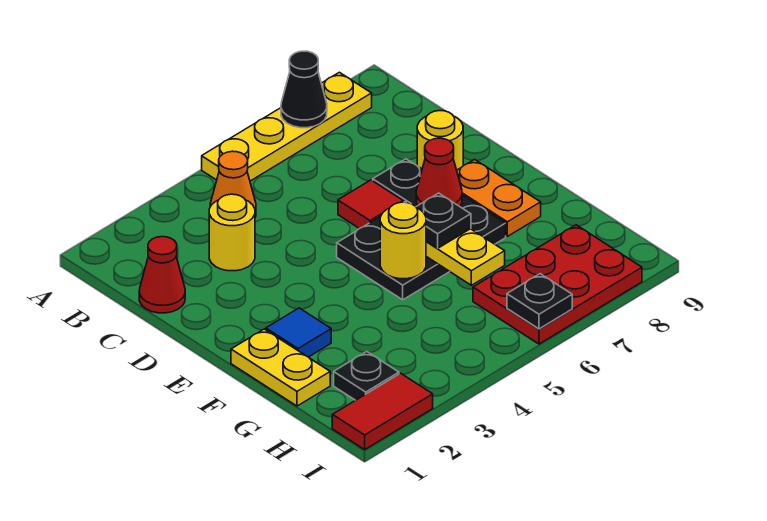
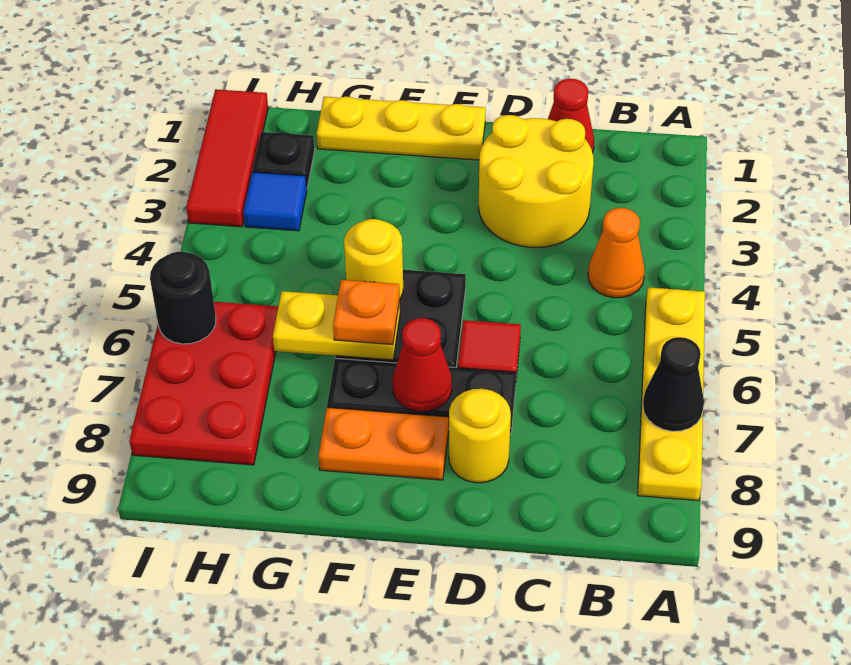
yellow round brick C3 level 1 -> yellow round brick C2:D3 level 1
yellow plate F1:G1 level 1 -> yellow plate E1:G1 level 1
blue tile F2 level 1 -> blue tile H3 level 1
black plate F6 level 3 -> orange plate F6 level 3
red tile I1:I2 level 1 -> red tile I1:I3 level 1
black plate I6 level 2 -> black round brick I6 level 2

